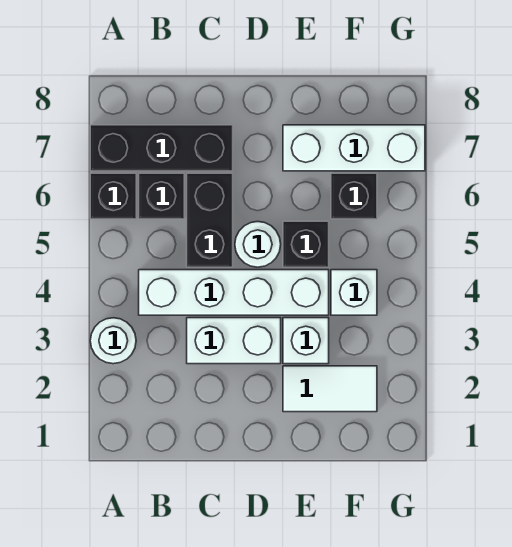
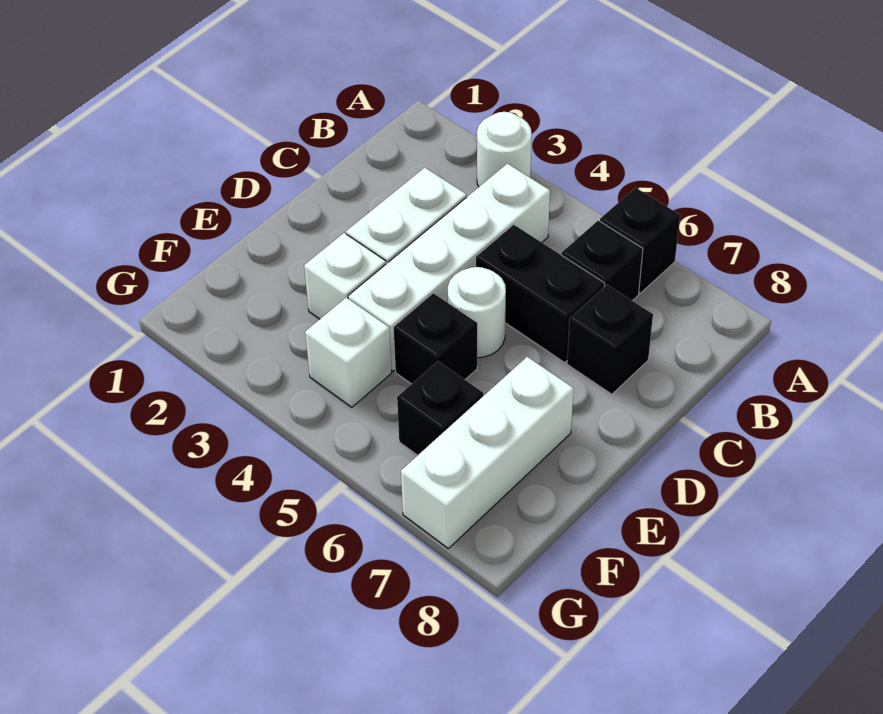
black brick A7:C7 level 1 -> black brick C7 level 1
white tile E2:F2 level 1 -> none

